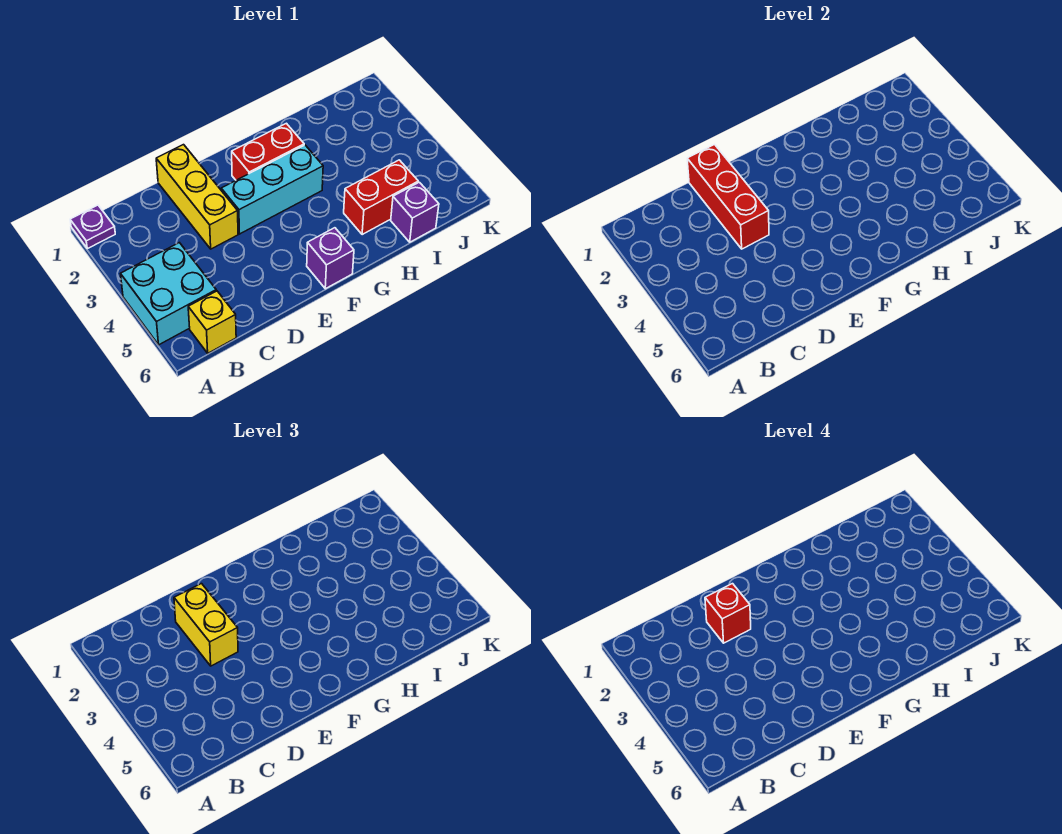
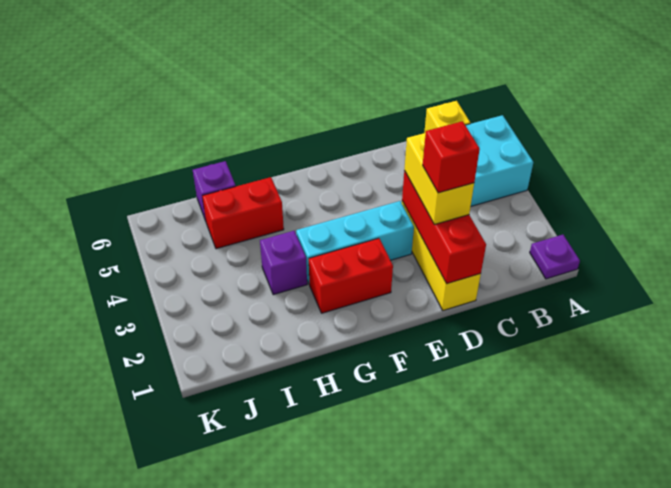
purple brick F6 level 1 -> purple brick H3 level 1

